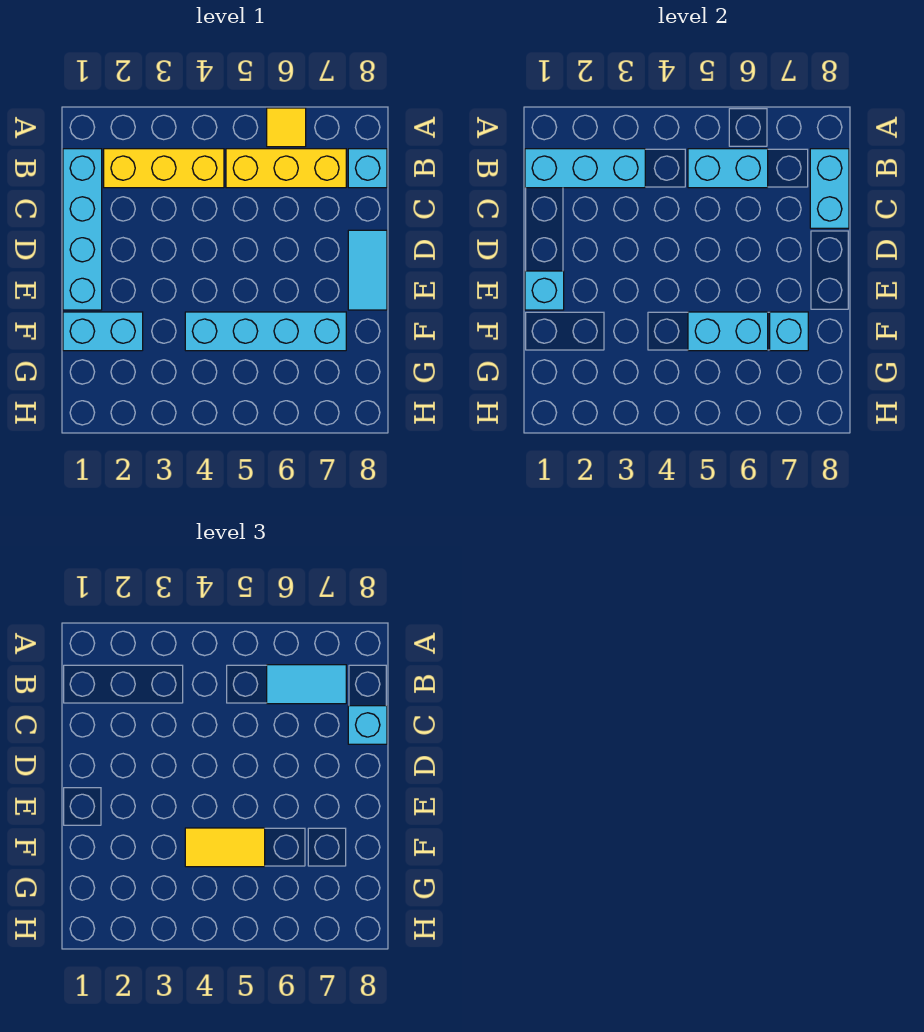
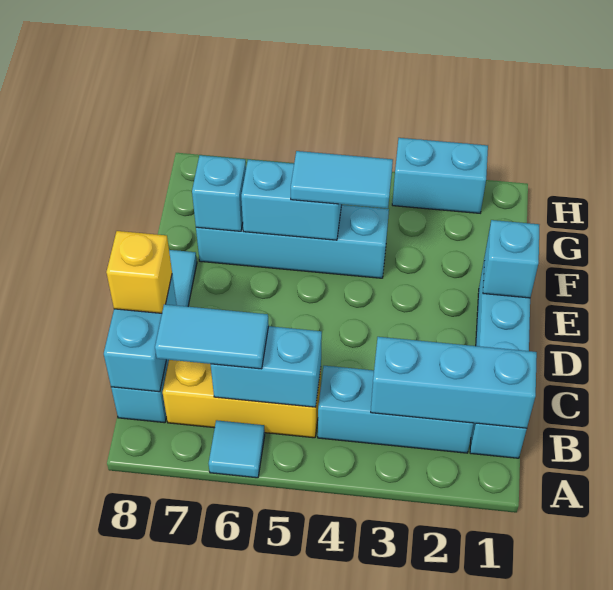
yellow tile A6 level 1 -> cyan tile A6 level 1
yellow brick B2:B4 level 1 -> cyan brick B2:B4 level 1
cyan brick C8 level 3 -> yellow brick C8 level 3
cyan brick F1:F2 level 1 -> cyan brick H2:H3 level 1
yellow tile F4:F5 level 3 -> cyan tile F4:F5 level 3

